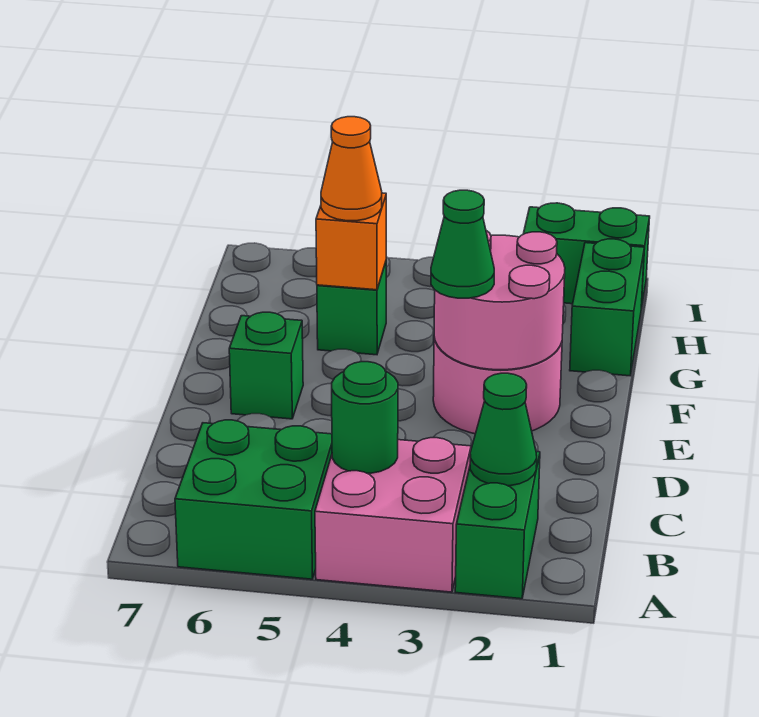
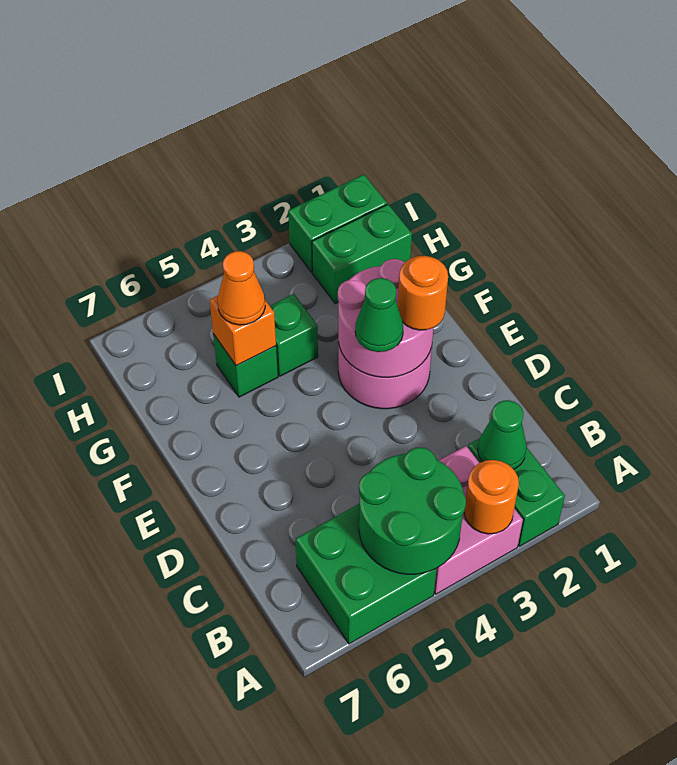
none -> orange round brick A3 level 2
green round brick B4 level 2 -> green round brick A4:B5 level 2
none -> orange round brick E2 level 3
green brick E6 level 1 -> green brick G4 level 1
green brick G1:H1 level 1 -> green brick H1:H2 level 1

